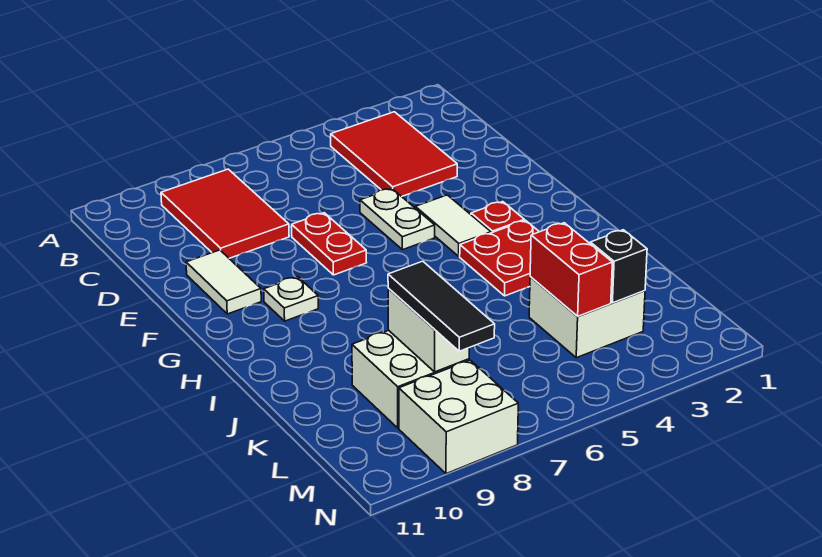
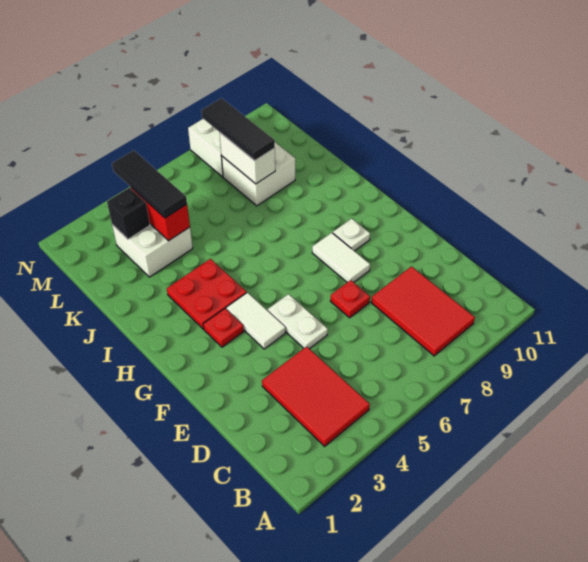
red plate E7:F7 level 1 -> red plate E7 level 1
white tile E10:F10 level 1 -> white tile F8:G8 level 1
none -> black tile K4:M4 level 3

